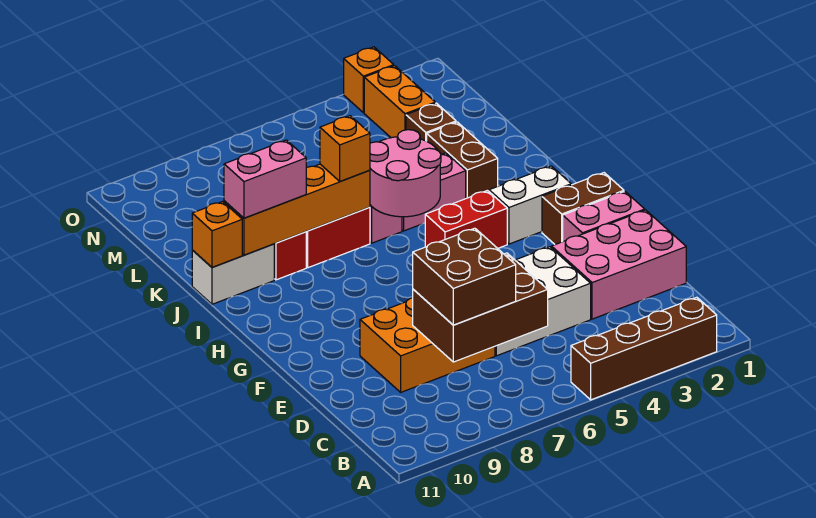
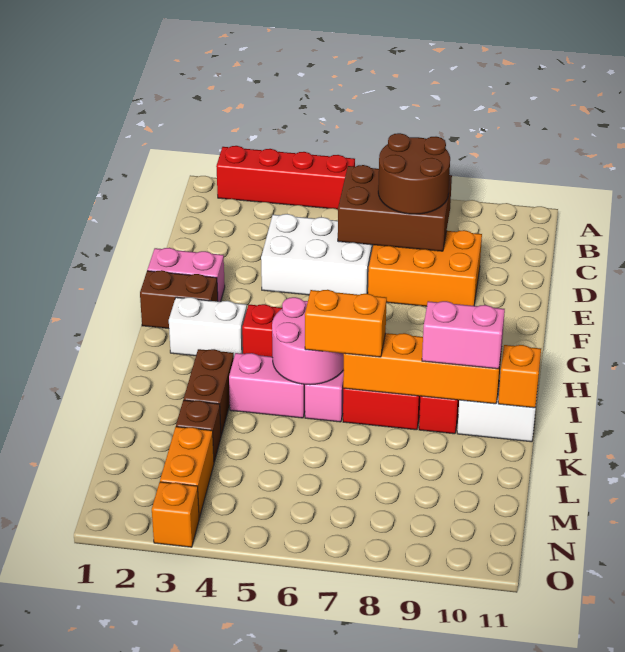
brown brick A2:A5 level 1 -> red brick A2:A5 level 1
brown brick C7:D8 level 3 -> brown round brick C7:D8 level 3
pink brick D1:E3 level 1 -> none
orange brick J7 level 3 -> orange brick J6:J7 level 3

